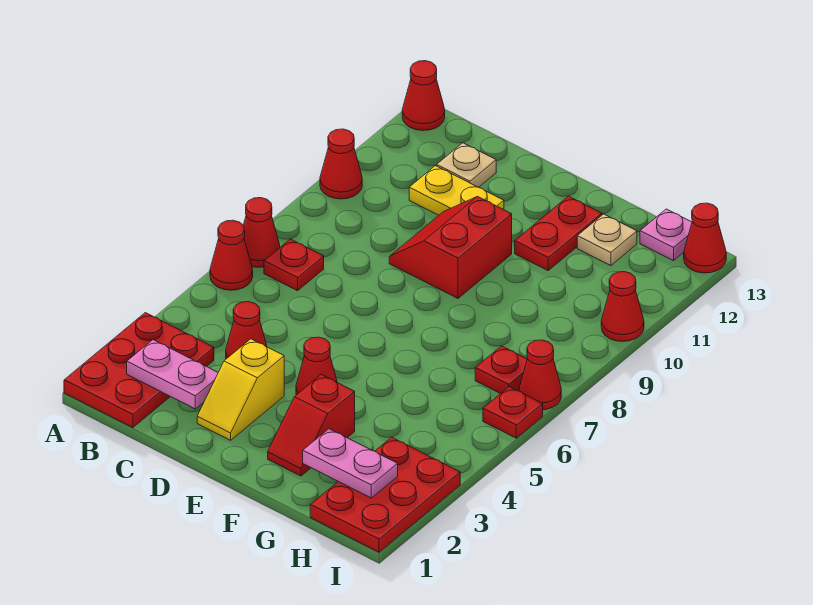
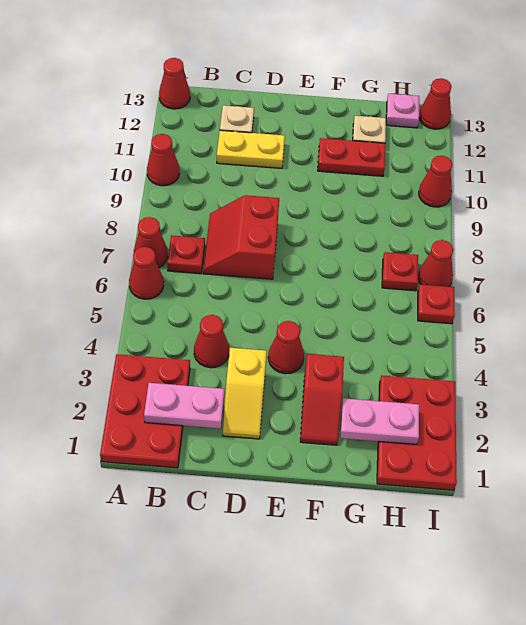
red slope D9:E10 level 1 top E -> red slope C7:D8 level 1 top D
red plate F11:F12 level 1 -> red plate F11:G11 level 1

